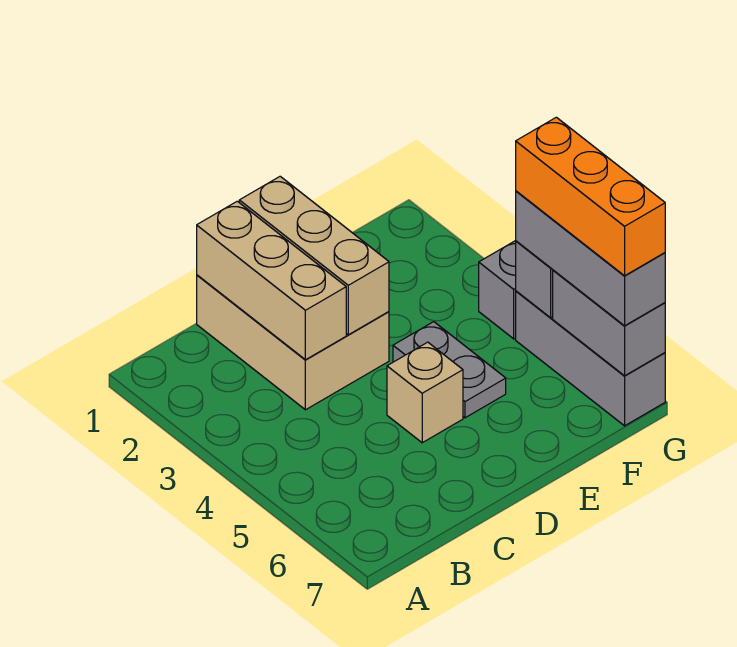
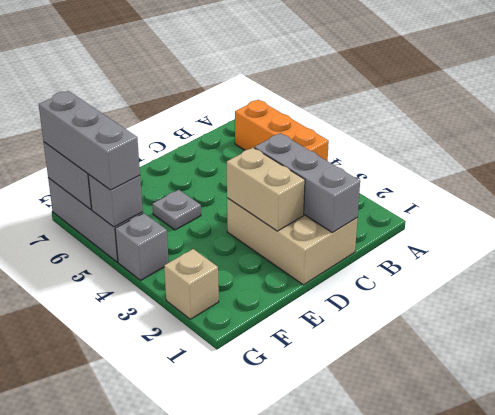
tan brick C1:C3 level 2 -> grey brick C1:C3 level 2
tan brick D1:D3 level 2 -> tan brick D2:D3 level 2
tan brick D5 level 1 -> tan brick G2 level 1
grey plate E4:E5 level 1 -> grey plate E5 level 1
orange brick G5:G7 level 4 -> orange brick A4:A6 level 1

